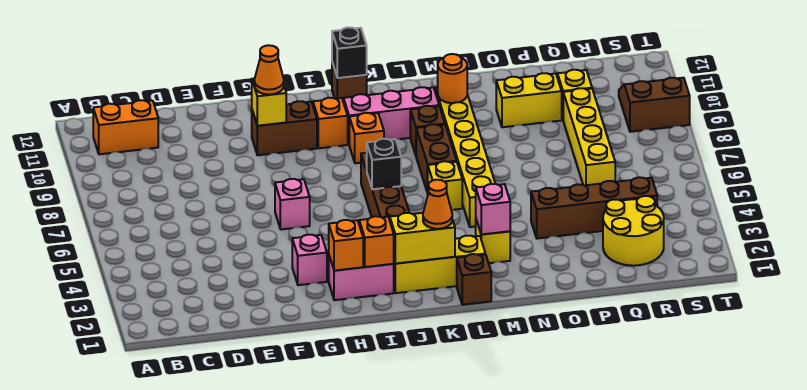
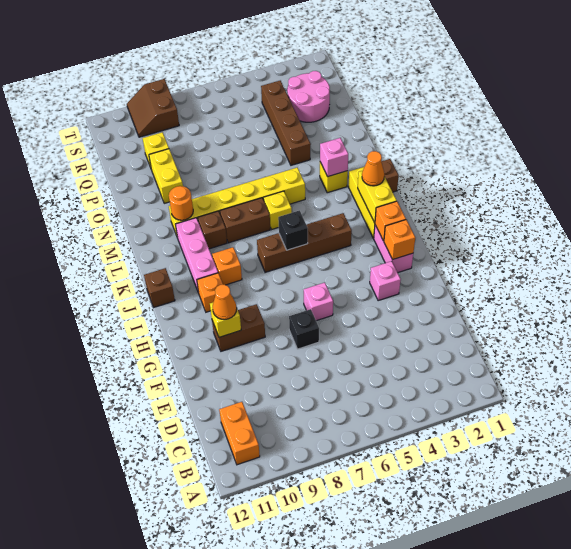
brown brick G10:H10 level 1 -> brown brick G9:G10 level 1
black brick J12 level 2 -> black brick F7 level 1
yellow round brick Q2:R3 level 1 -> pink round brick Q2:R3 level 1
yellow brick Q6:Q9 level 1 -> none

